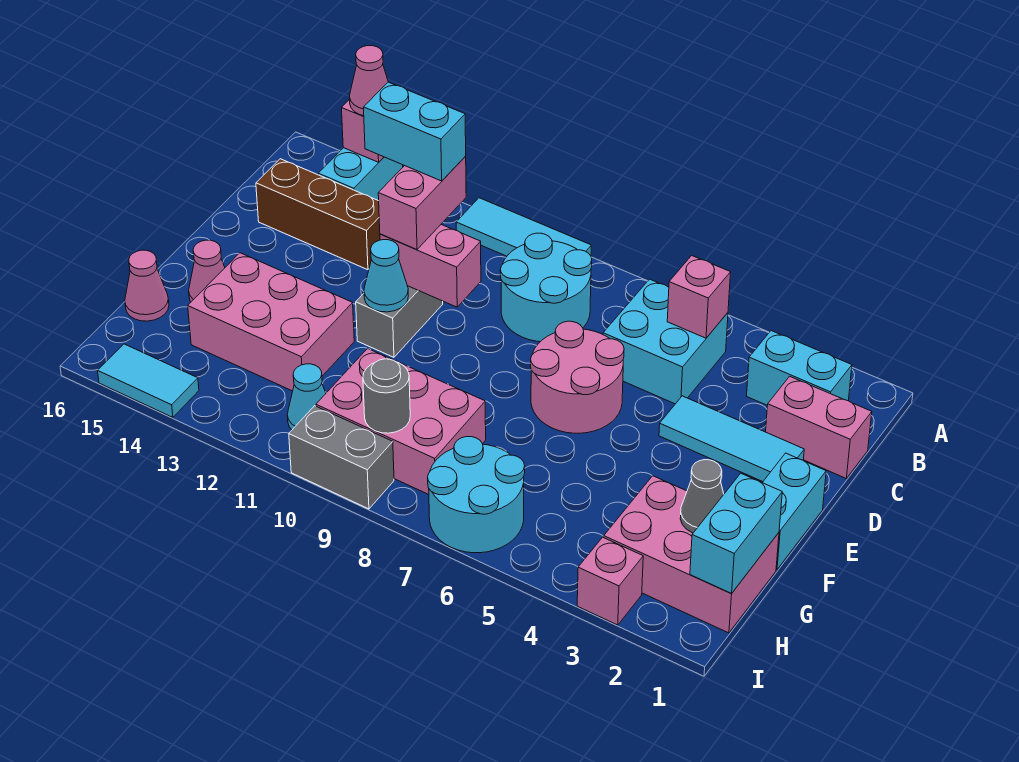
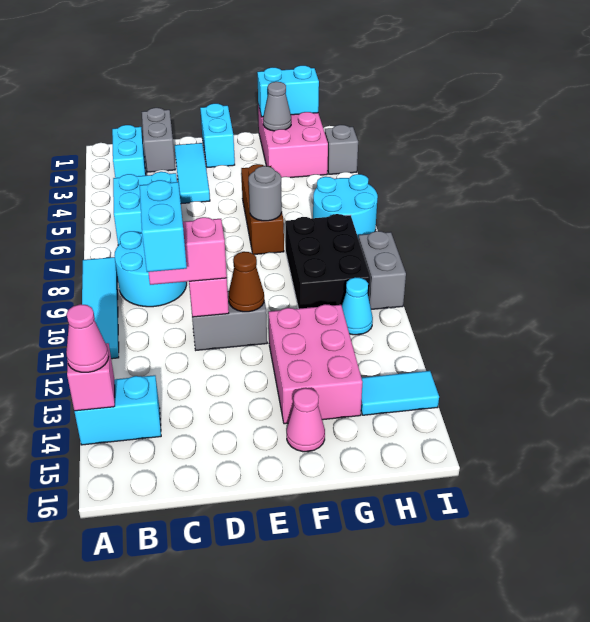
cyan tile A9:A11 level 1 -> cyan tile A8:A11 level 1
pink brick B5 level 2 -> none
pink brick C1:C2 level 1 -> grey brick C1:C2 level 1
brown brick C13:C15 level 1 -> brown brick F5:F7 level 1
pink round brick D6:E7 level 1 -> none
cyan brick E1:F1 level 1 -> cyan brick E1:E2 level 1
cyan cone E11 level 2 -> brown cone E11 level 2
pink brick G8:H10 level 1 -> black brick G8:H10 level 1
pink cone G16 level 1 -> none
grey round brick H9 level 2 -> grey round brick F7 level 2
pink brick I3 level 1 -> grey brick I3 level 1
cyan tile I14:I15 level 1 -> cyan tile H14:I14 level 1

